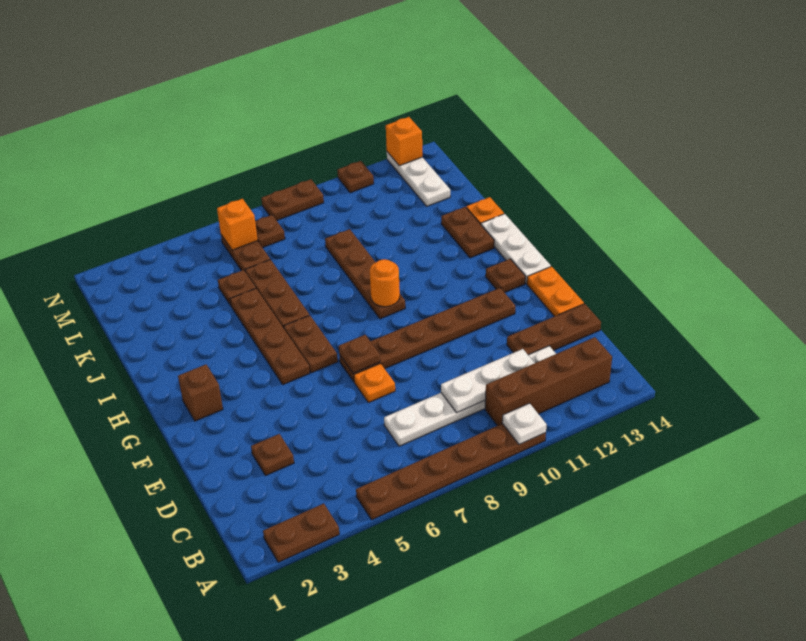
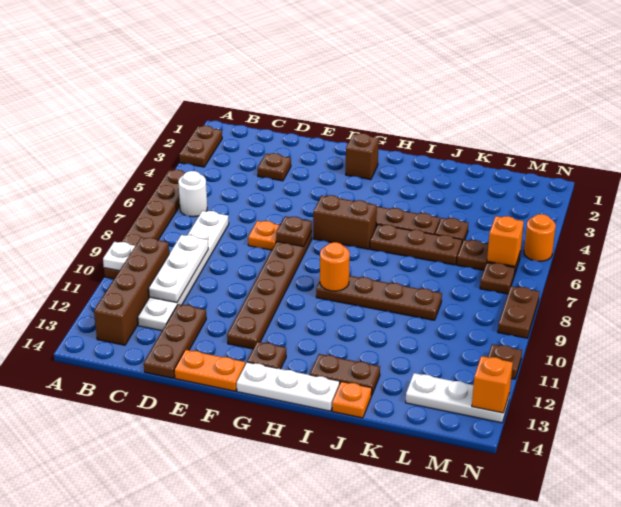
none -> white round brick B6 level 1
brown plate G6:H6 level 1 -> brown brick G6:H6 level 1
none -> orange round brick N5 level 1

